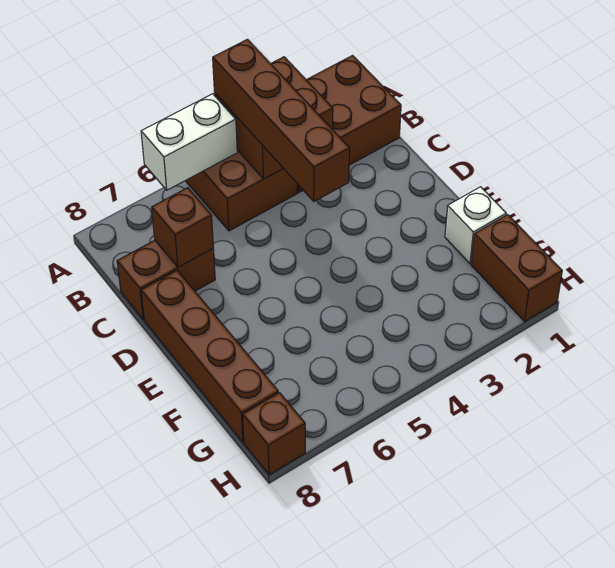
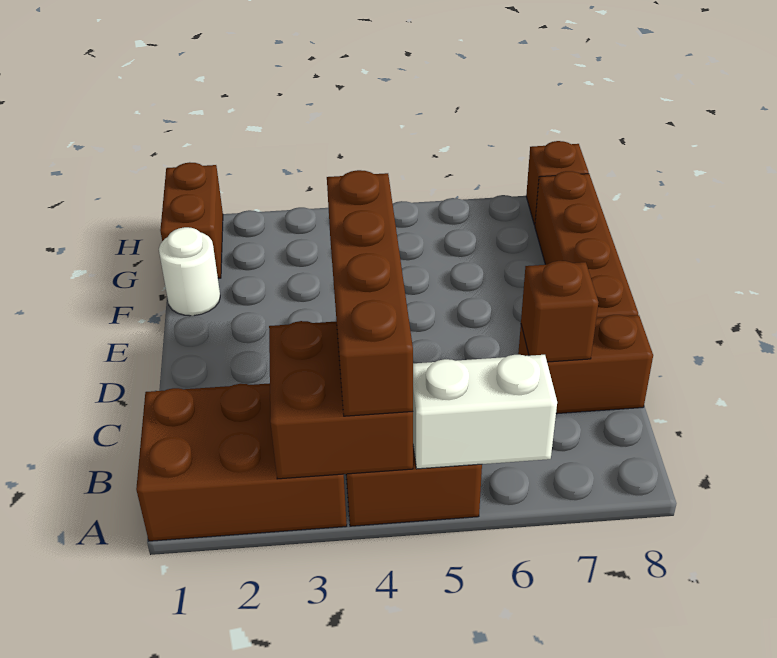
white brick F1 level 1 -> white round brick F1 level 1

